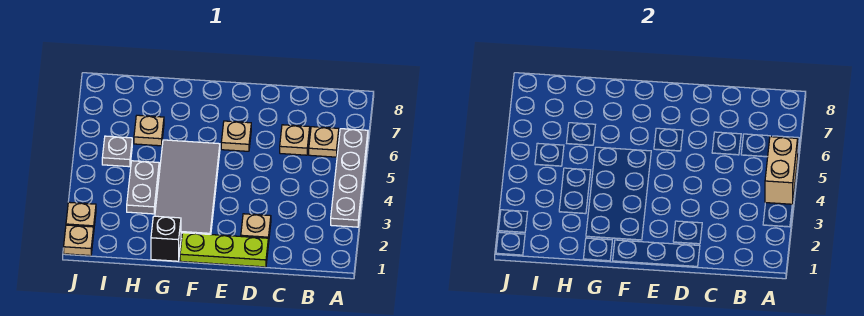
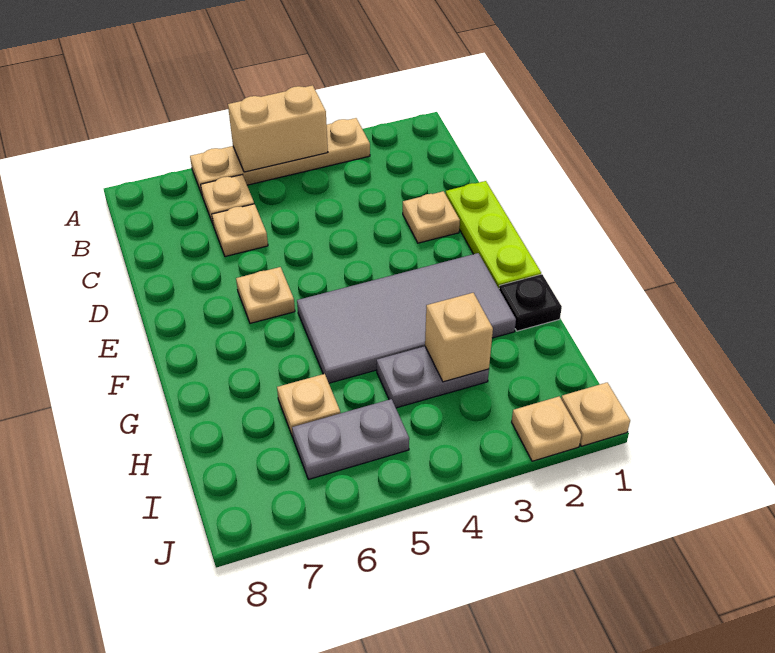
grey plate A3:A6 level 1 -> tan plate A3:A6 level 1
black brick G1 level 1 -> black plate G1 level 1
none -> tan brick H3 level 2
grey plate I5 level 1 -> grey plate I5:I6 level 1

